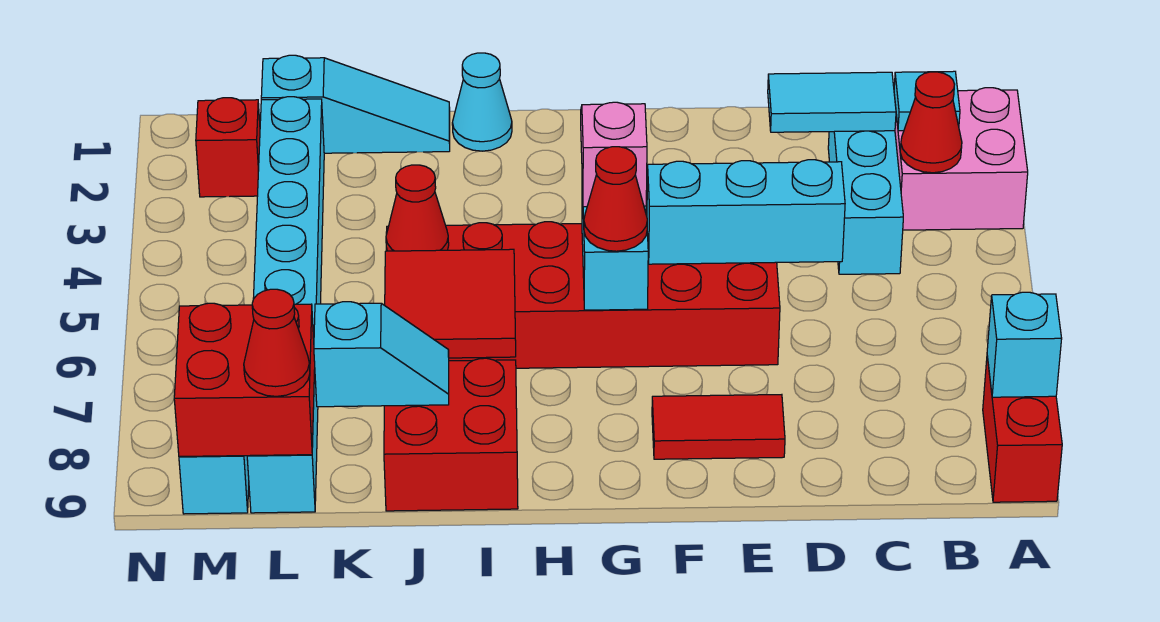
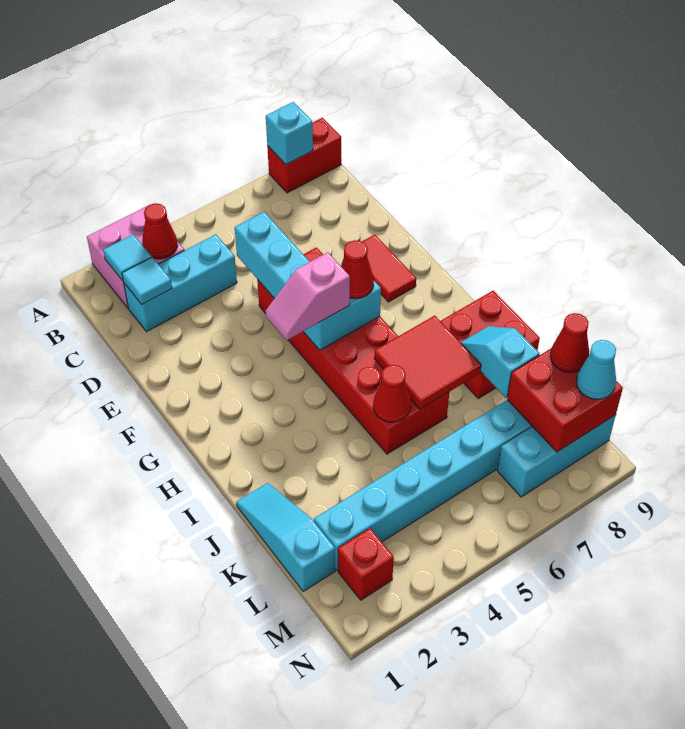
cyan tile C2:D2 level 2 -> cyan tile C2 level 2
cyan cone I1 level 1 -> cyan cone M9 level 3

